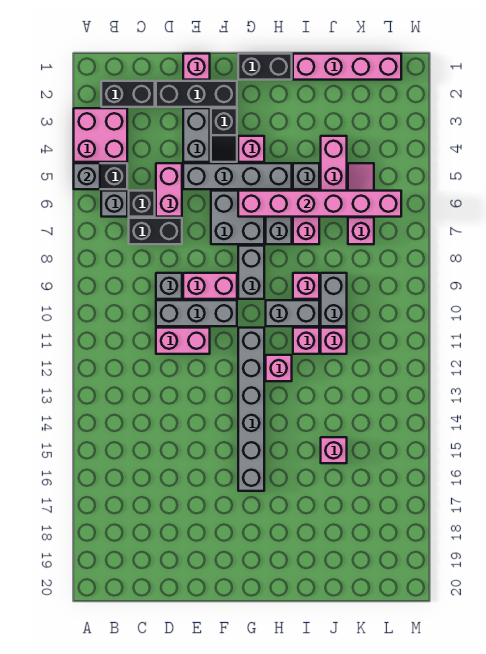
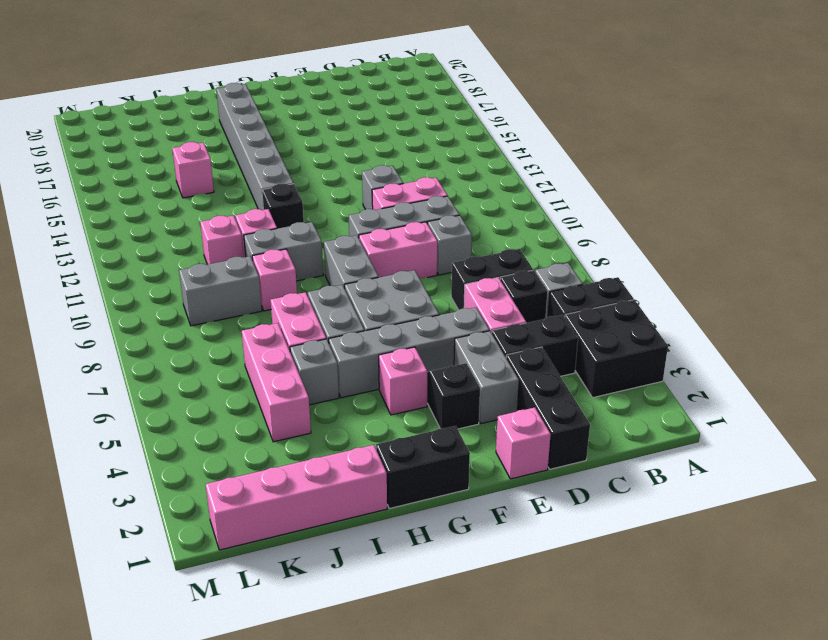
pink brick A3:B4 level 1 -> black brick A3:B4 level 1
grey brick A5 level 2 -> grey brick E12 level 1
black brick B2:C2 level 1 -> black brick C4:D4 level 1
black brick D2:F2 level 1 -> black brick D1:D3 level 1
pink brick G6:L6 level 2 -> none
grey brick G11:G16 level 1 -> grey brick H13:H18 level 1
pink brick H12 level 1 -> black brick H12 level 1
grey brick J9:J10 level 1 -> grey brick J9:K9 level 1
pink slope K5:K7 level 1 top 7 -> none

